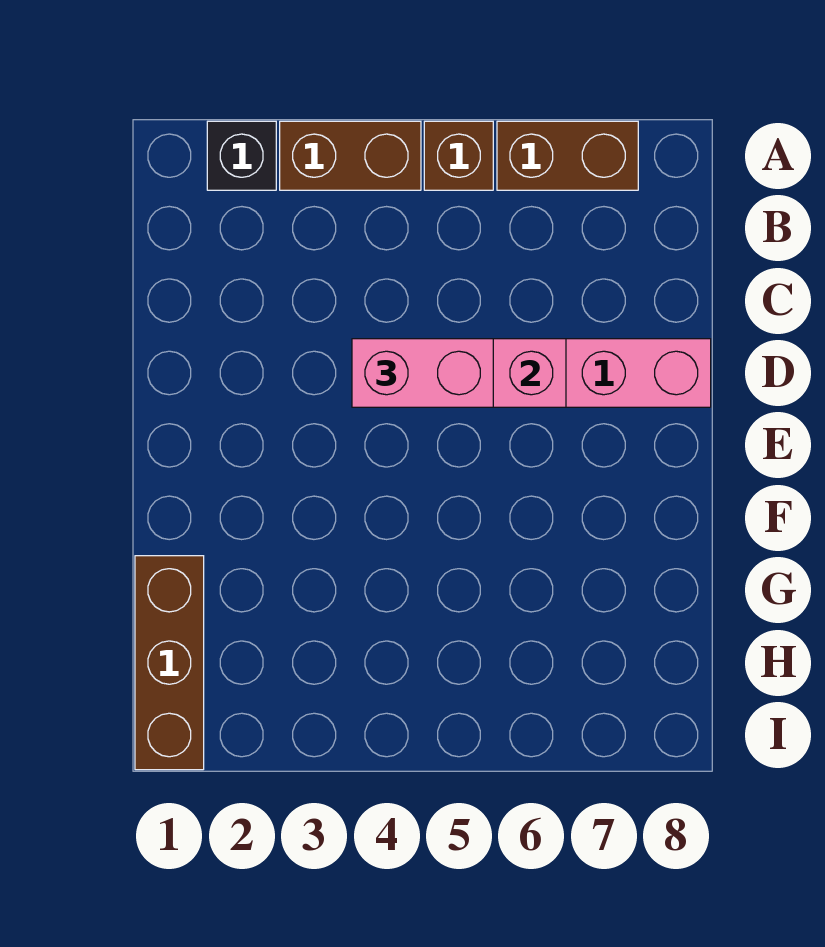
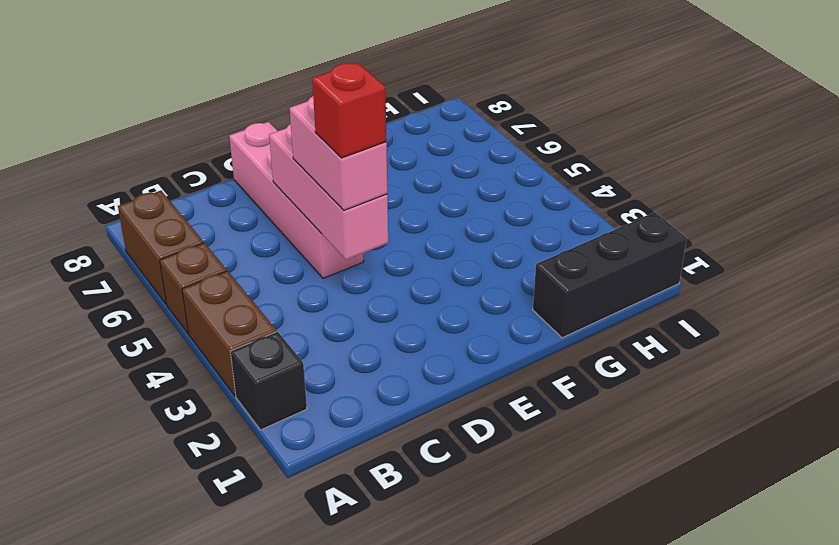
none -> red brick D4 level 4
brown brick G1:I1 level 1 -> black brick G1:I1 level 1

